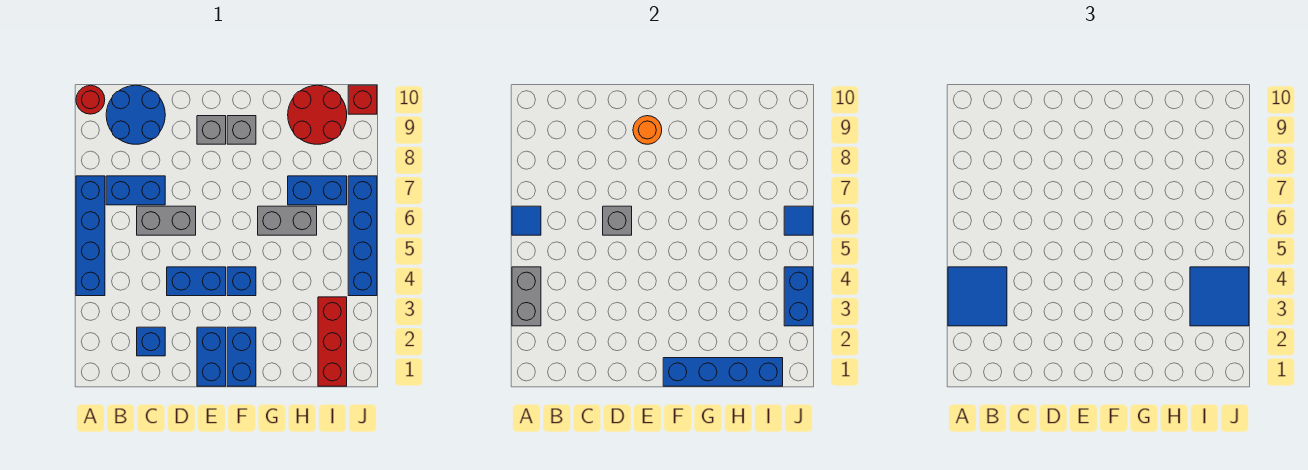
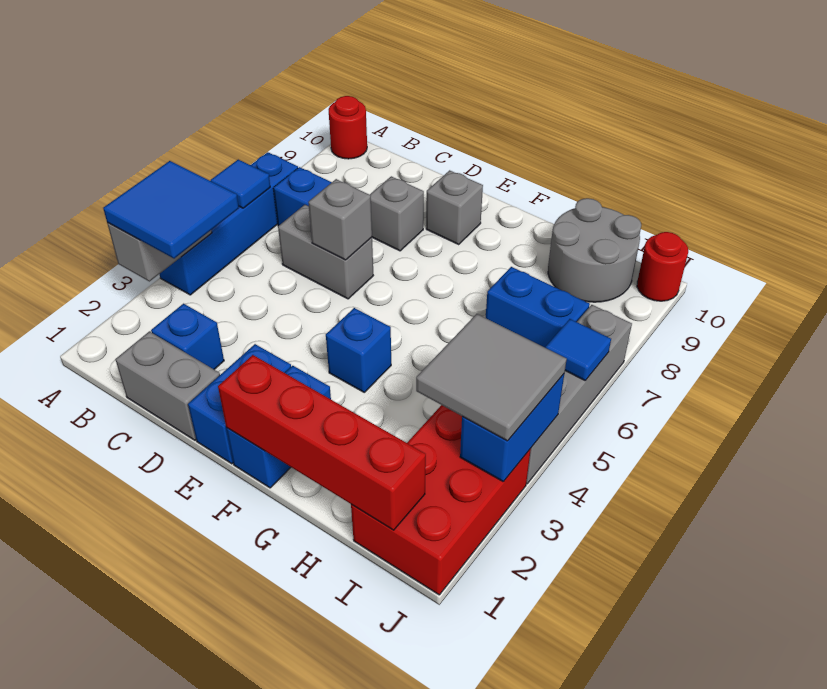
blue round brick B9:C10 level 1 -> none
blue brick D4:E4 level 1 -> none
orange round brick E9 level 2 -> none
blue brick F1:I1 level 2 -> red brick F1:I1 level 2
grey brick F9 level 1 -> grey brick D8 level 1
grey brick G6:H6 level 1 -> grey brick C1:D1 level 1
red round brick H9:I10 level 1 -> grey round brick H9:I10 level 1
red brick I1:I3 level 1 -> red brick I1:J3 level 1
blue tile I3:J4 level 3 -> grey tile I3:J4 level 3
blue brick J4:J7 level 1 -> grey brick J4:J7 level 1
red brick J10 level 1 -> red round brick J10 level 1

